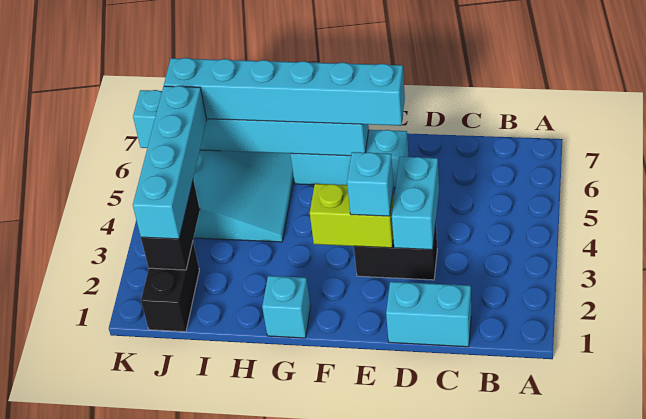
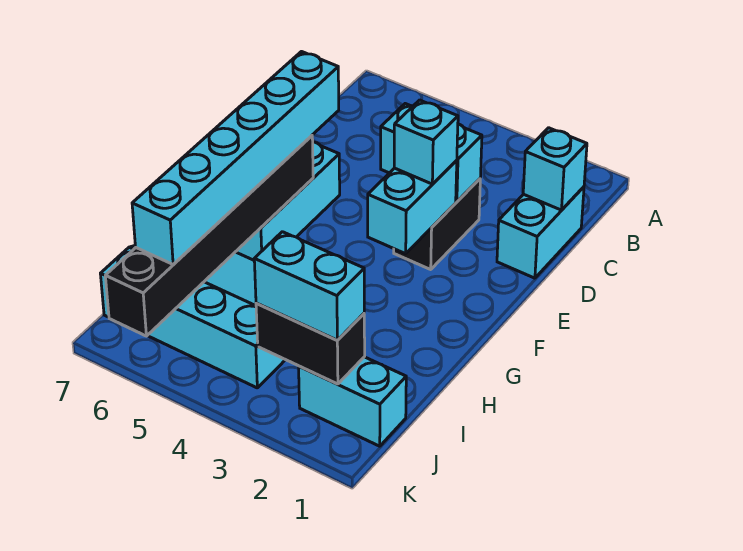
lime brick E3:F3 level 2 -> cyan brick E3:F3 level 2
cyan brick F6:K6 level 2 -> black brick F6:K6 level 2
cyan brick G1 level 1 -> cyan brick C1 level 2
black brick J1:J2 level 1 -> cyan brick J1:J2 level 1
cyan brick J2:J5 level 3 -> cyan brick J2:J3 level 3

